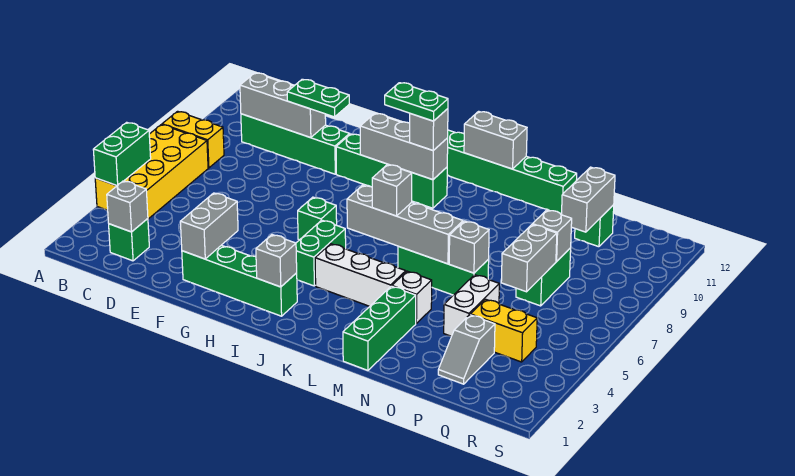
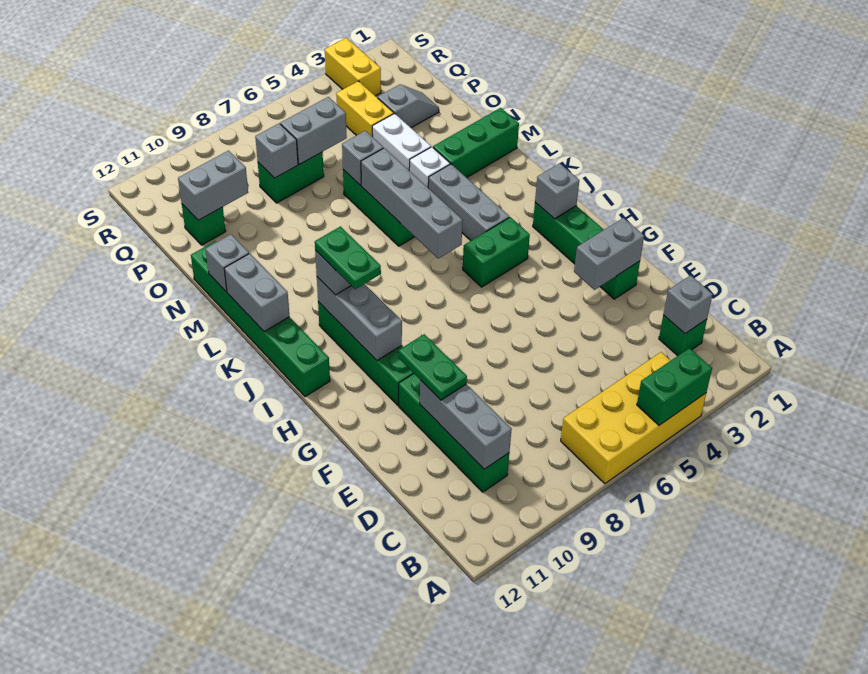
yellow brick A8:B8 level 1 -> yellow brick R3:S3 level 1
green brick H6 level 1 -> none
white brick J4:L4 level 1 -> grey brick J4:L4 level 1
grey brick K6 level 3 -> grey brick M12 level 2
white brick O4:O5 level 1 -> white brick N4:O4 level 1

